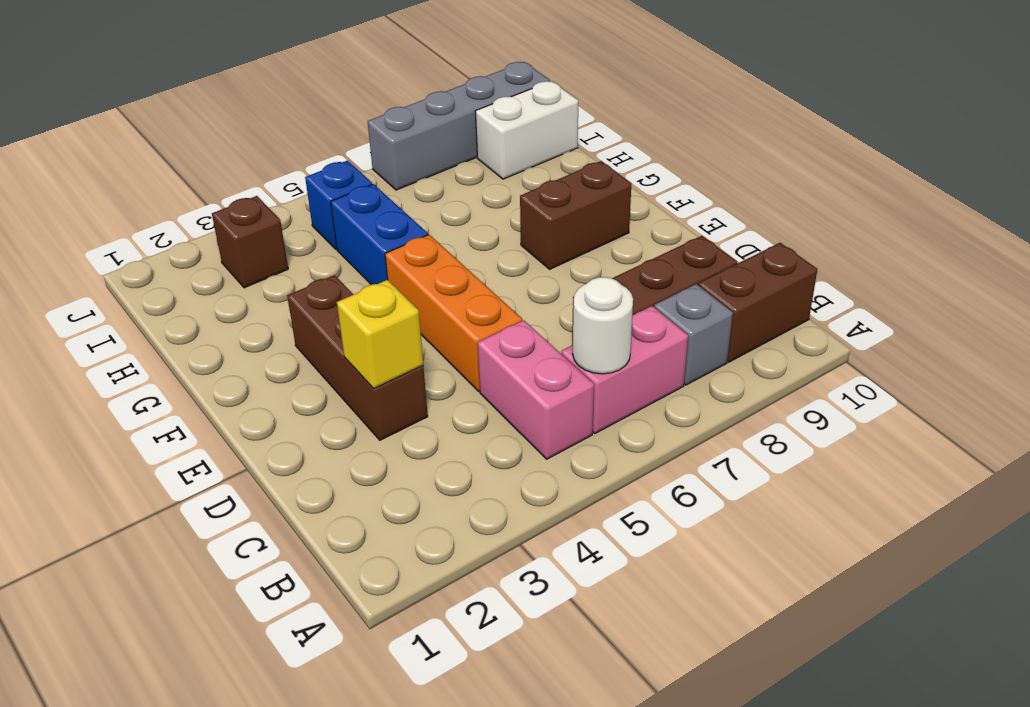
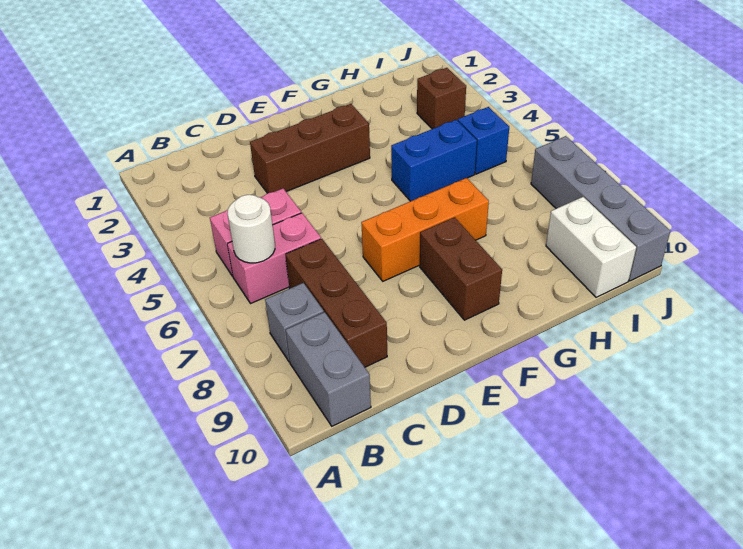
pink brick B6:B7 level 1 -> pink brick B6:C6 level 1
brown brick B9:B10 level 1 -> grey brick B9:B10 level 1
yellow brick D3 level 2 -> none
orange brick D5:F5 level 1 -> orange brick E7:G7 level 1

